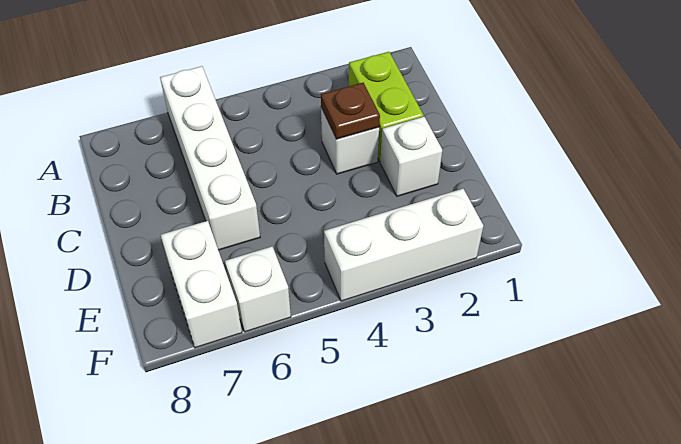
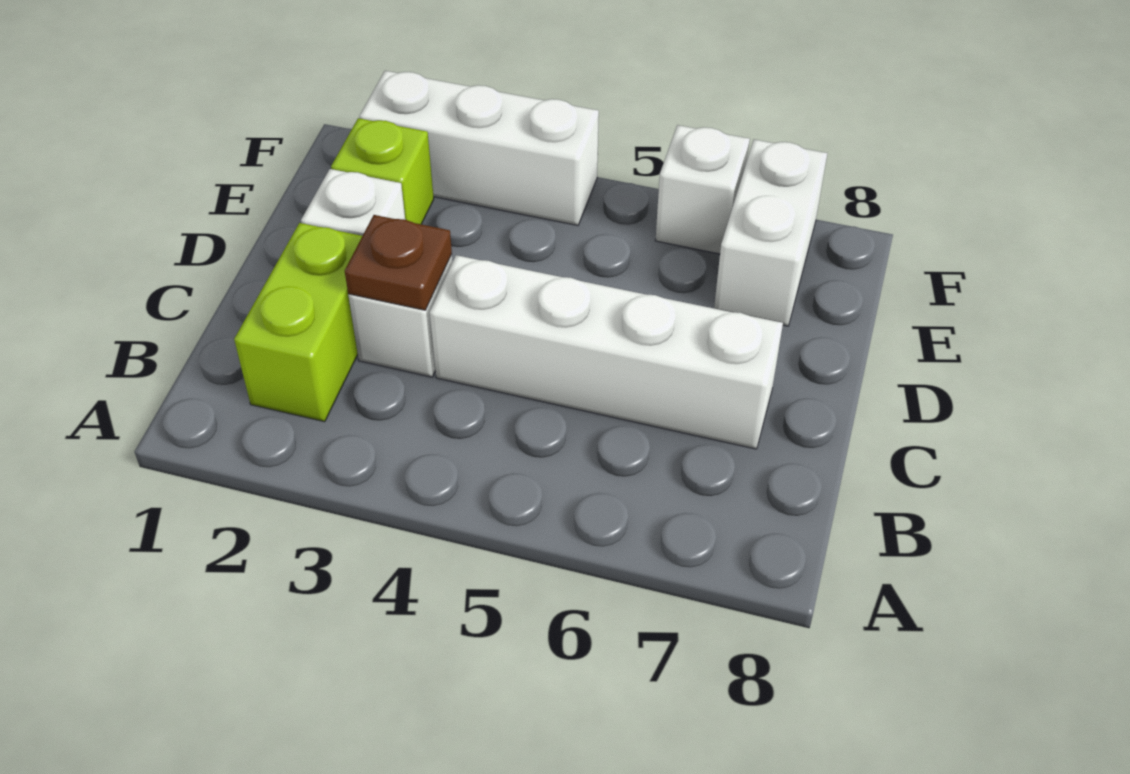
white brick A6:D6 level 1 -> white brick C4:C7 level 1
none -> lime brick E2 level 1

